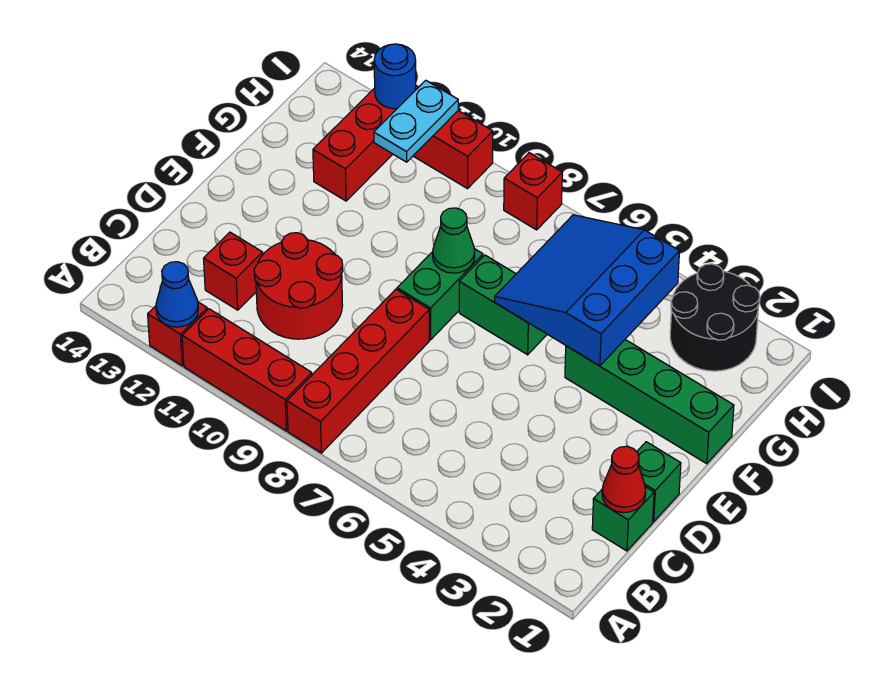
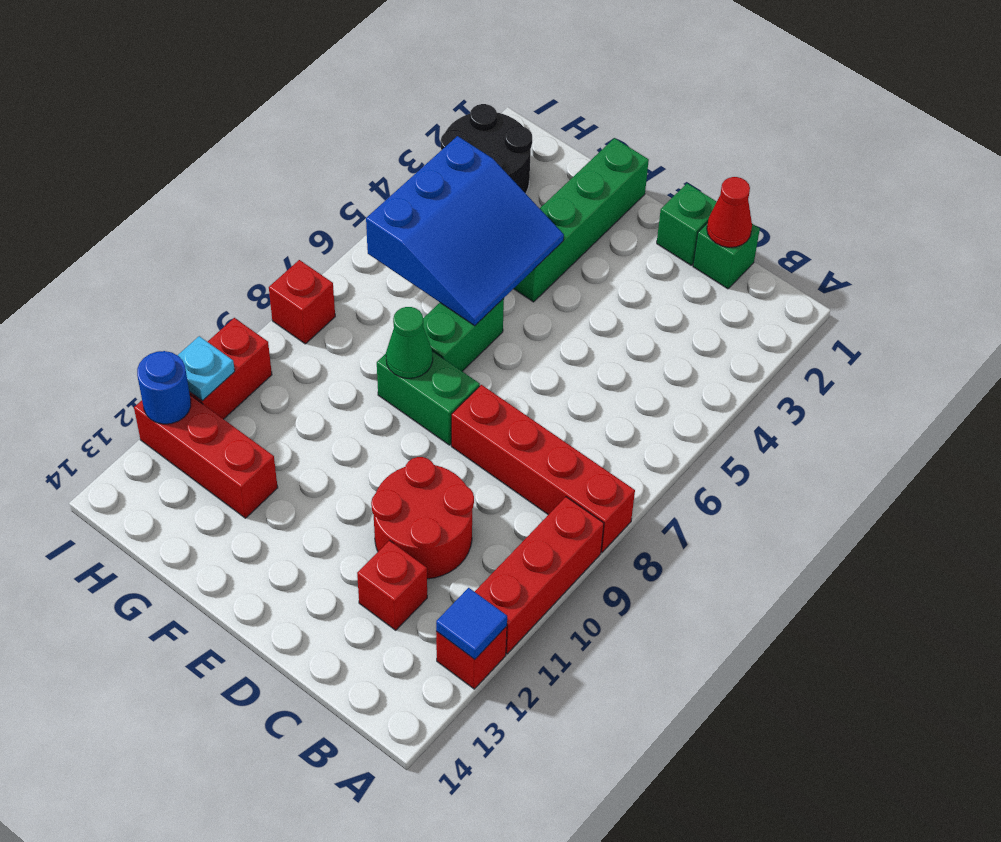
blue cone A12 level 2 -> blue tile A12 level 2
blue slope F4:H6 level 2 top 4 -> blue slope F4:H6 level 2 top H
cyan plate H11:I11 level 2 -> cyan plate I11 level 2

